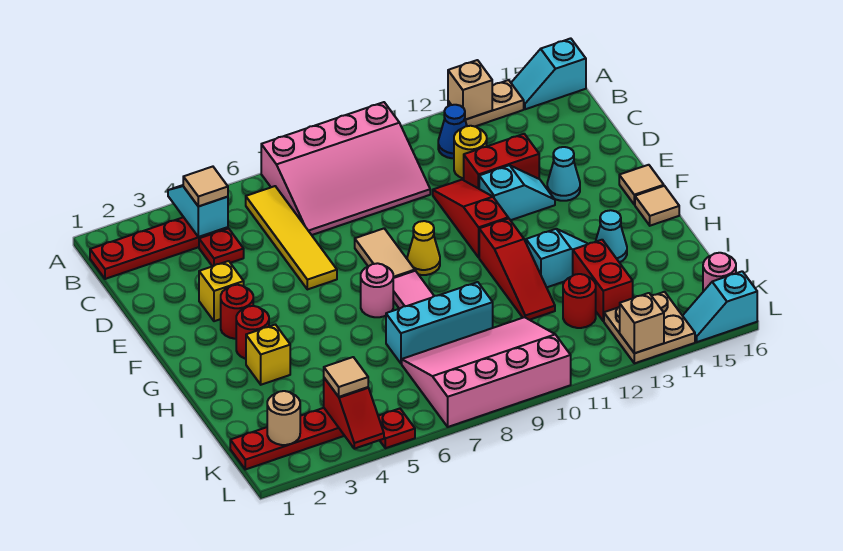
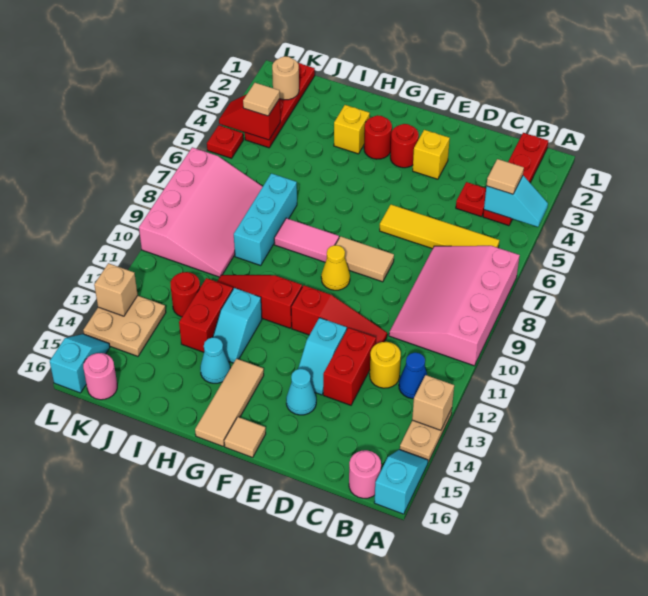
pink round brick G7 level 1 -> pink round brick B16 level 1
tan tile G16 level 1 -> tan tile G14:G16 level 1
red brick I13:J13 level 1 -> red brick I12:I13 level 1

